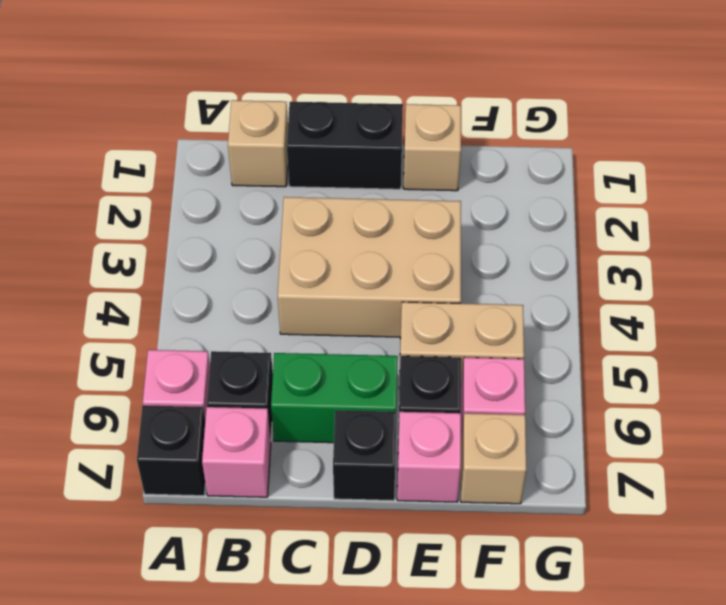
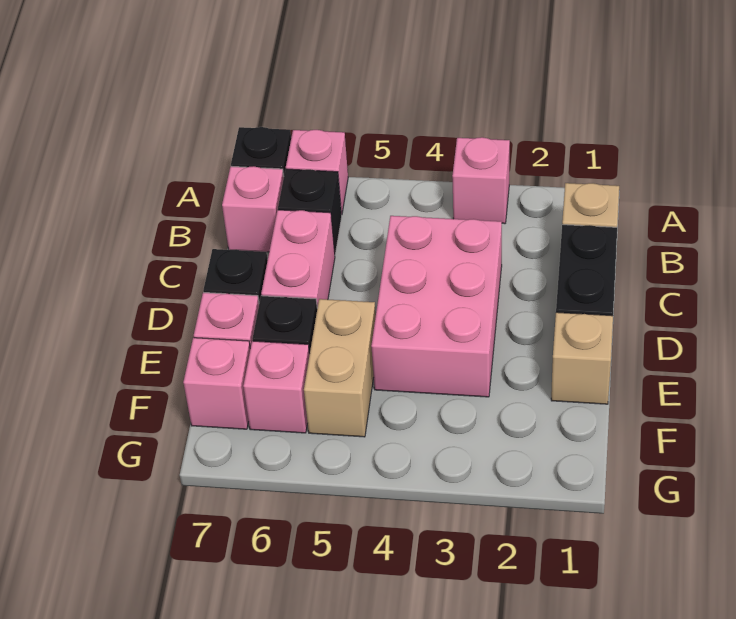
none -> pink brick A3 level 1
tan brick C3:E4 level 1 -> pink brick C3:E4 level 1
green brick C6:D6 level 1 -> pink brick C6:D6 level 1
tan brick F7 level 1 -> pink brick F7 level 1

